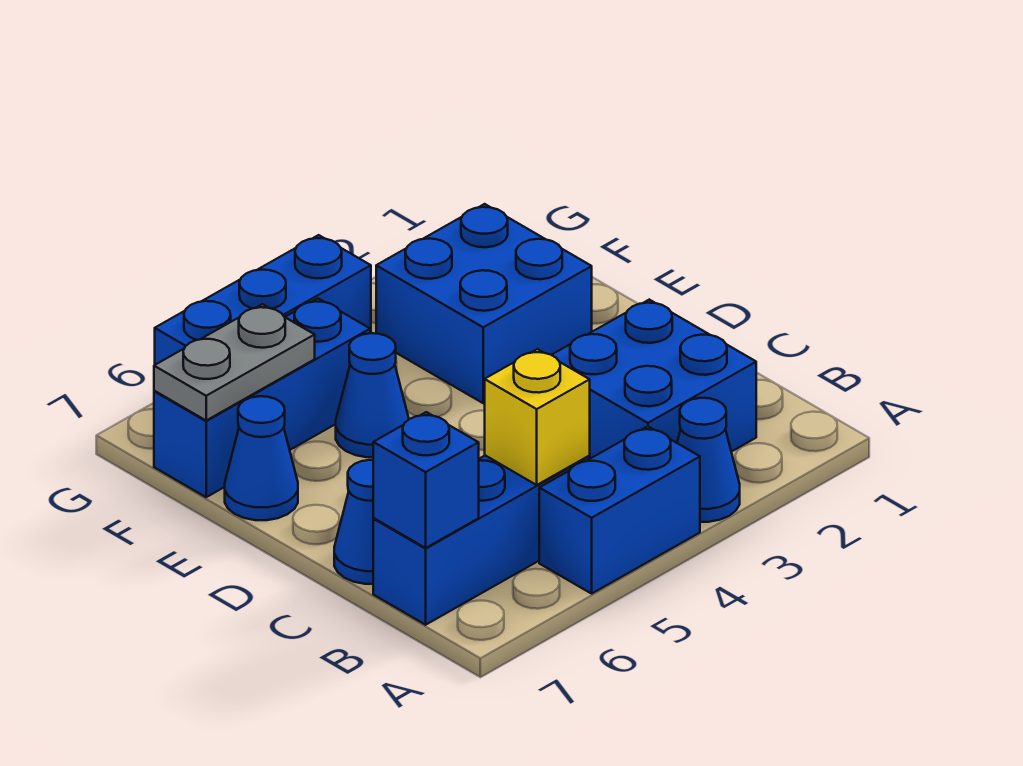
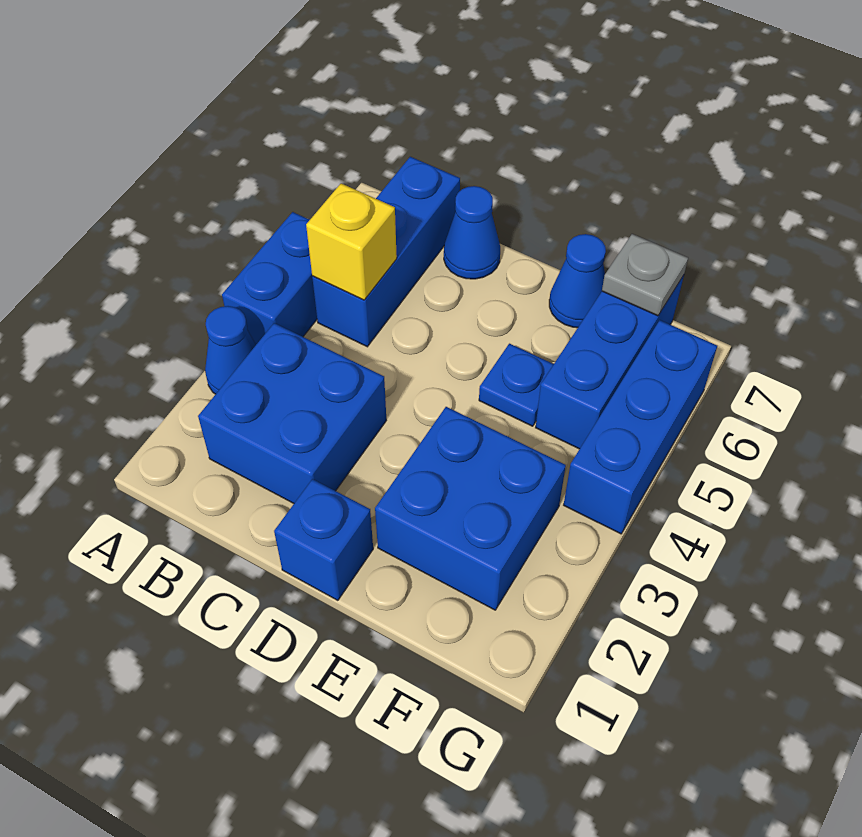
blue brick B7 level 2 -> blue brick D1 level 1
blue cone E5 level 1 -> blue plate E5 level 1
grey plate F6:F7 level 2 -> grey plate F7 level 2

